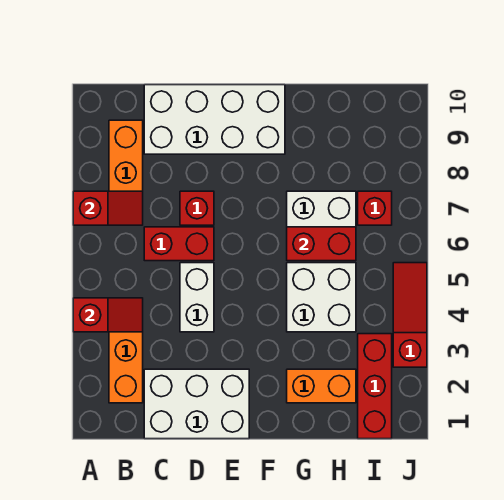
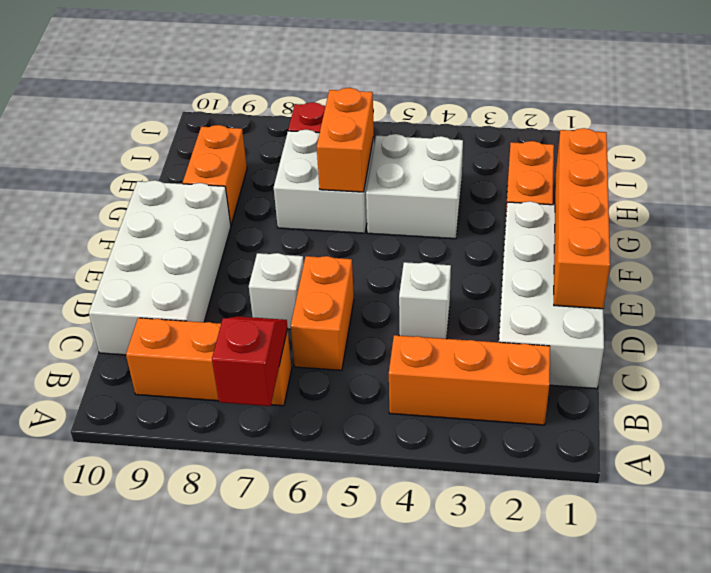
red slope A4:B4 level 2 top A -> none
white brick C1:E2 level 1 -> white brick C1:F2 level 1
red brick C6:D6 level 1 -> orange brick C6:D6 level 1
none -> orange brick D1:G1 level 2
white brick D4:D5 level 1 -> white brick D4 level 1
red brick D7 level 1 -> white brick D7 level 1
red brick G6:H6 level 2 -> orange brick G6:H6 level 2
none -> orange brick G9:H9 level 1
red brick I1:I3 level 1 -> none
red slope J3:J5 level 1 top 3 -> none

